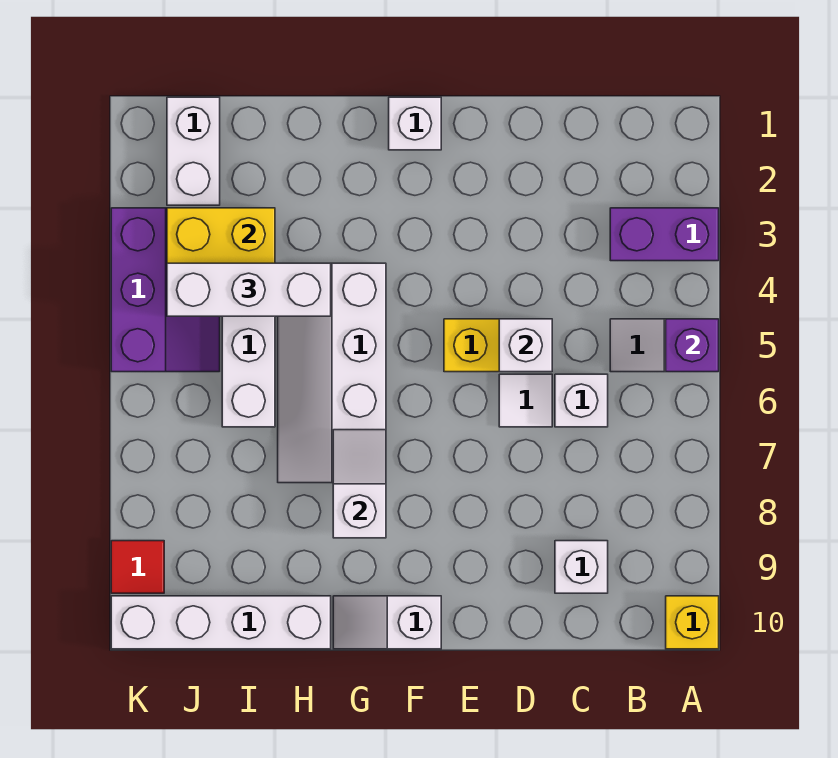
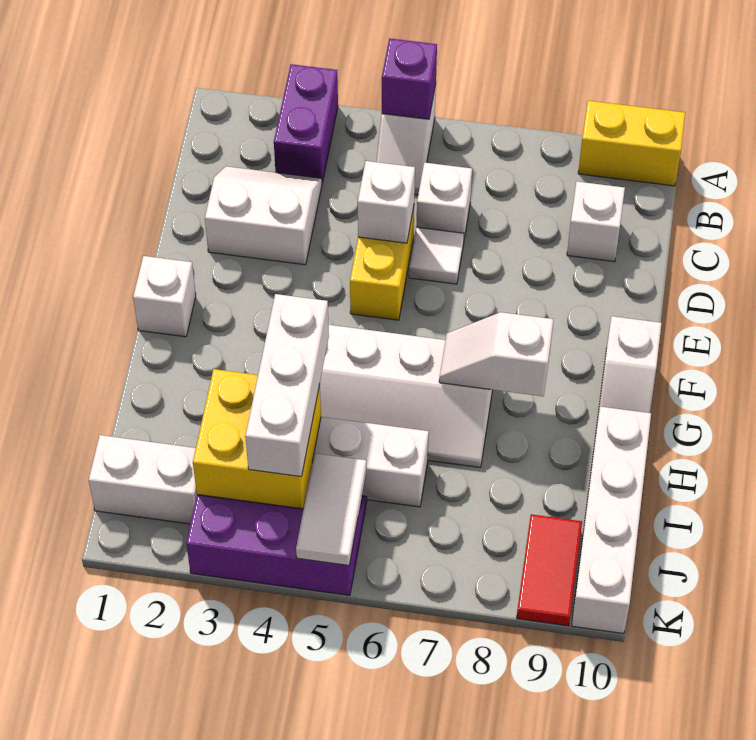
yellow brick A10 level 1 -> yellow brick A9:A10 level 1
none -> white slope C2:D3 level 1 top D
none -> white tile J5:K5 level 2
red tile K9 level 1 -> red tile J9:K9 level 1

